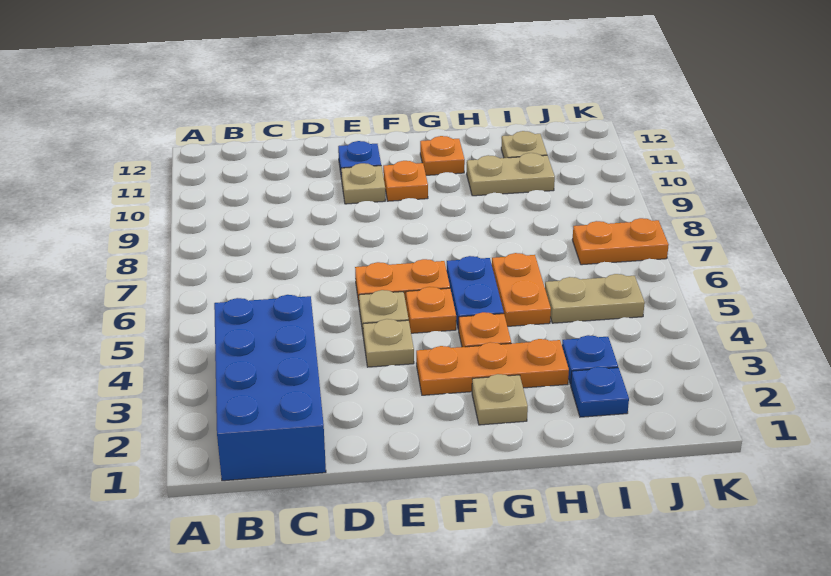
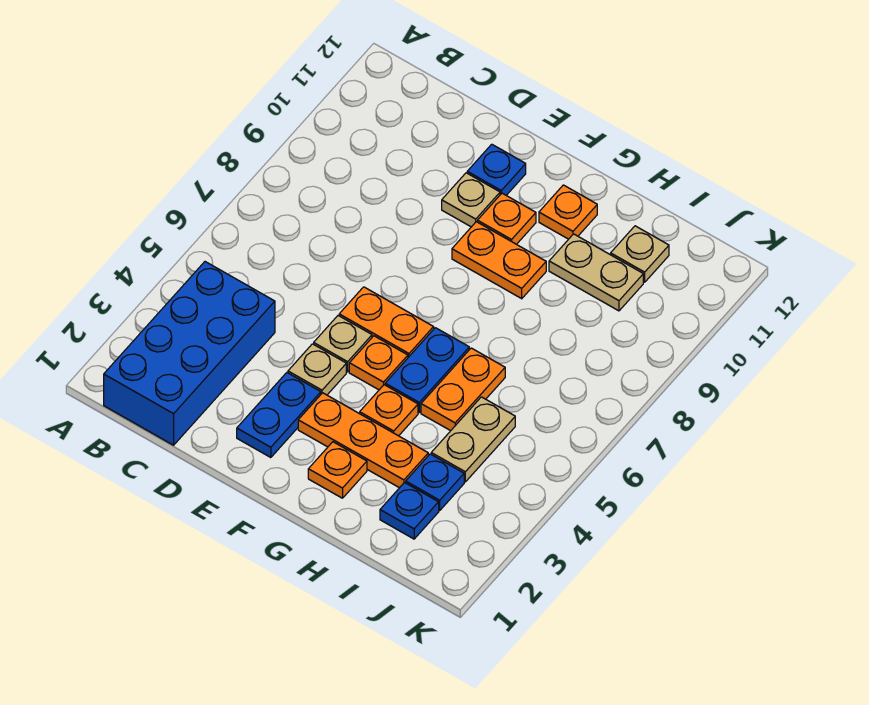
none -> blue plate E2:E3 level 1
tan plate G2 level 1 -> orange plate G2 level 1
tan plate I5:J5 level 1 -> tan plate I4:I5 level 1
orange plate J7:K7 level 1 -> orange plate F9:G9 level 1

